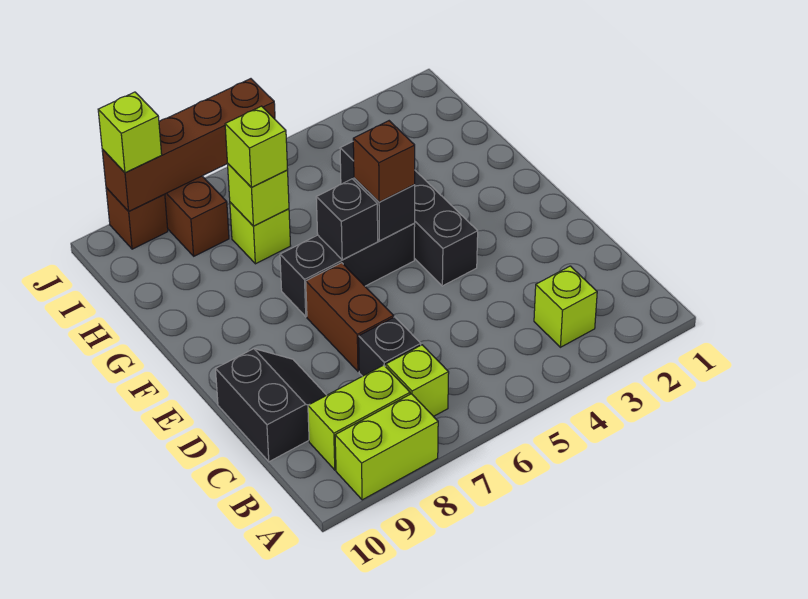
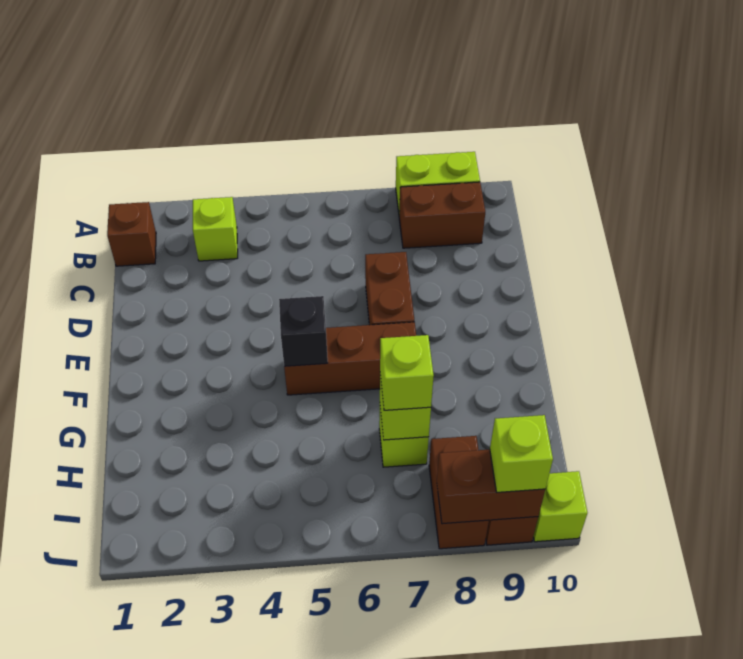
lime brick B7 level 1 -> lime brick J10 level 1
lime brick B8:B9 level 1 -> brown brick B8:B9 level 1
black brick C7 level 1 -> none
black slope C9:D10 level 1 top 10 -> none
black brick E4:H4 level 1 -> none
black brick F5:F7 level 1 -> brown brick F5:F7 level 1
brown brick F5 level 3 -> brown brick B1 level 1
black brick F6 level 2 -> none
brown brick J6:J9 level 2 -> brown brick J8:J9 level 2

